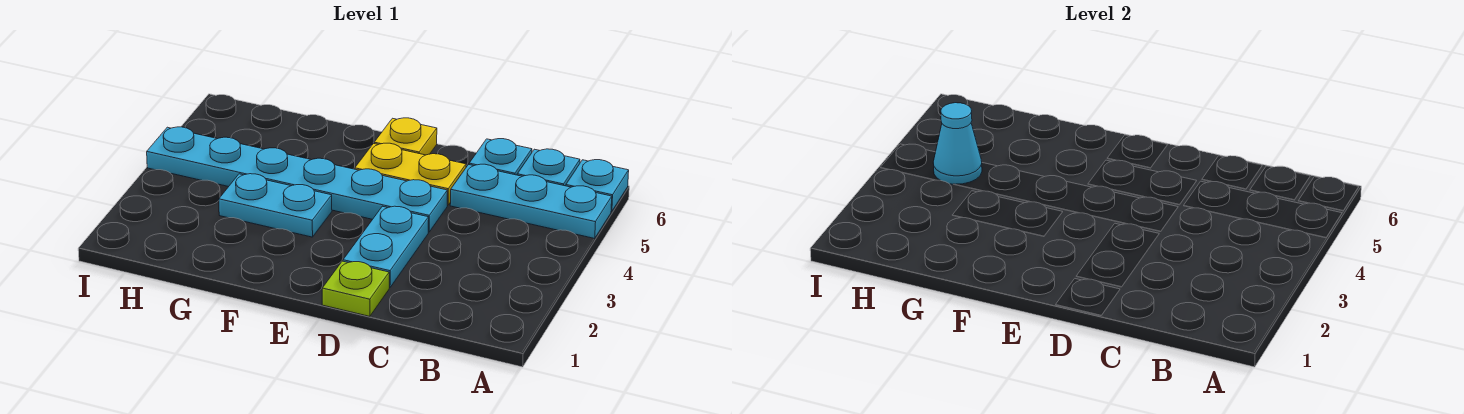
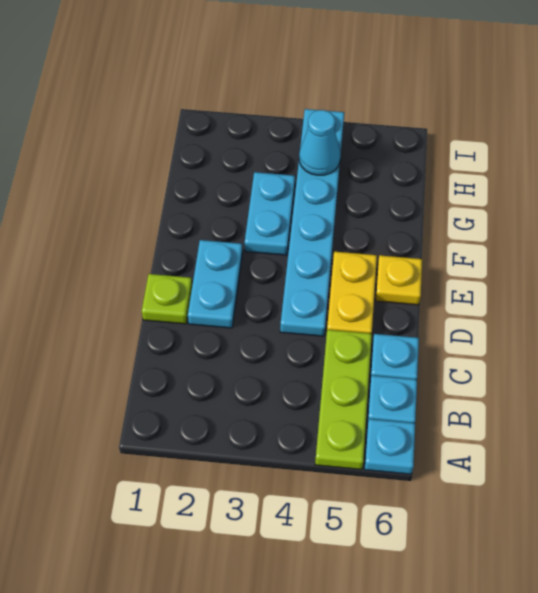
cyan plate A5:C5 level 1 -> lime plate A5:C5 level 1
cyan plate D2:D3 level 1 -> cyan plate D2:E2 level 1

